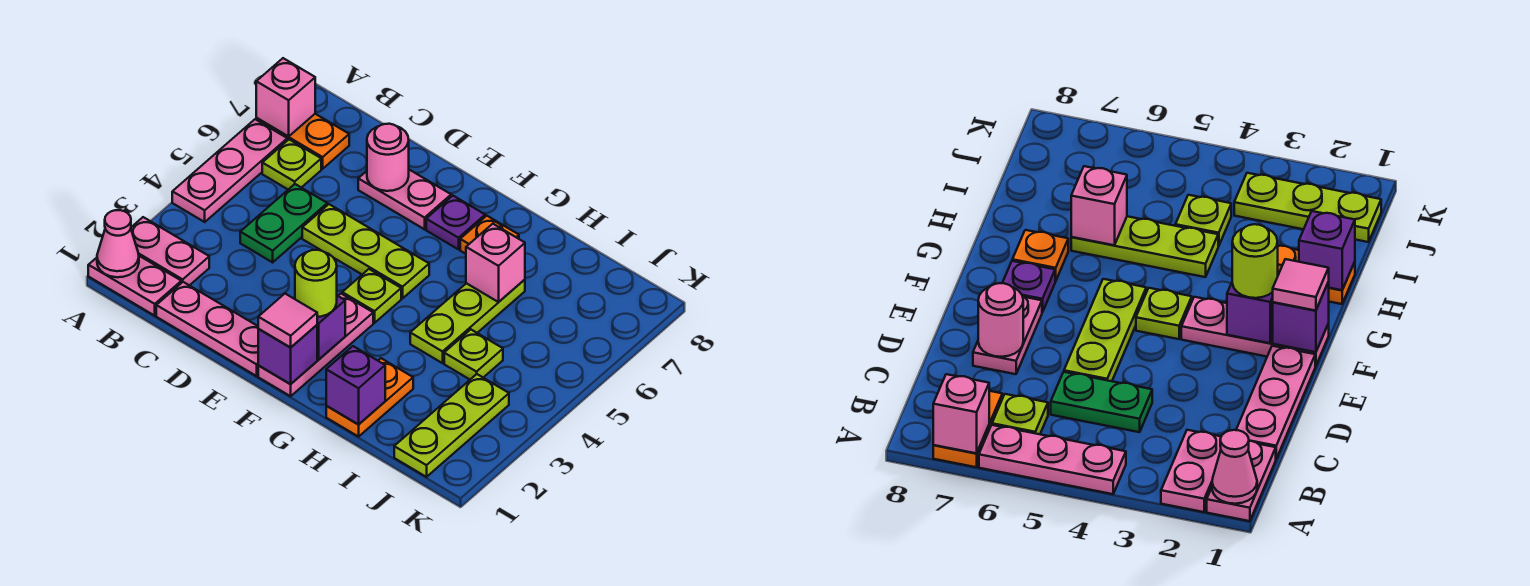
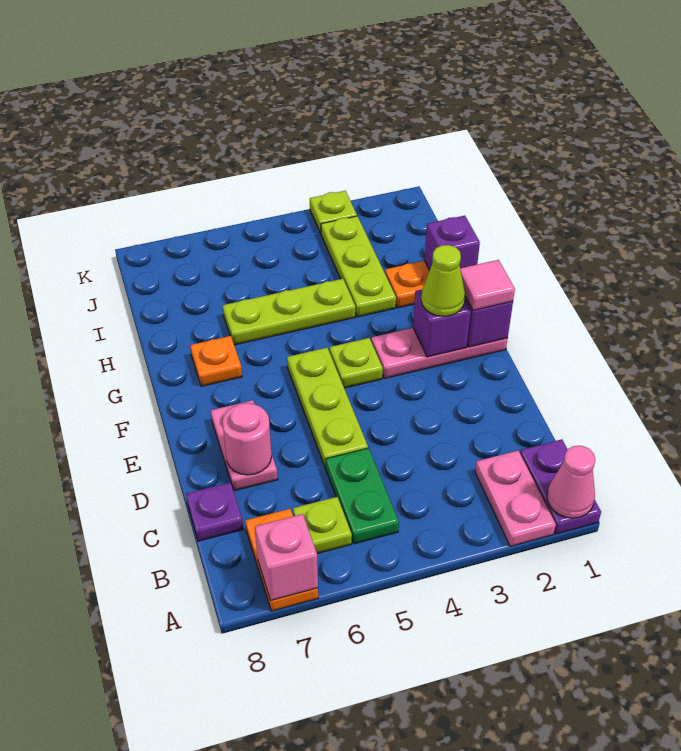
pink plate A1:B1 level 1 -> purple plate A1:B1 level 1
pink plate A4:A6 level 1 -> none
pink plate C1:E1 level 1 -> none
green plate C4:C5 level 1 -> green plate B5:C5 level 1
lime round brick F2 level 3 -> lime cone F2 level 3
purple plate F7 level 1 -> purple plate C8 level 1
pink brick H6 level 2 -> none
lime plate I4 level 1 -> lime plate K3 level 1
lime plate J1:J3 level 1 -> lime plate H3:J3 level 1

